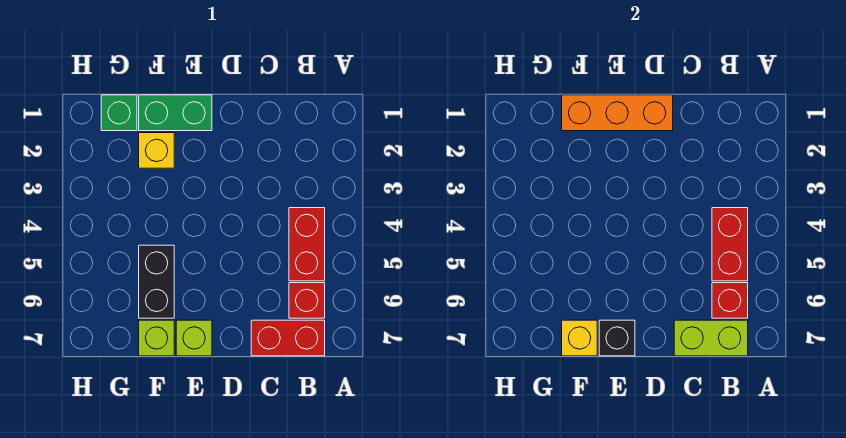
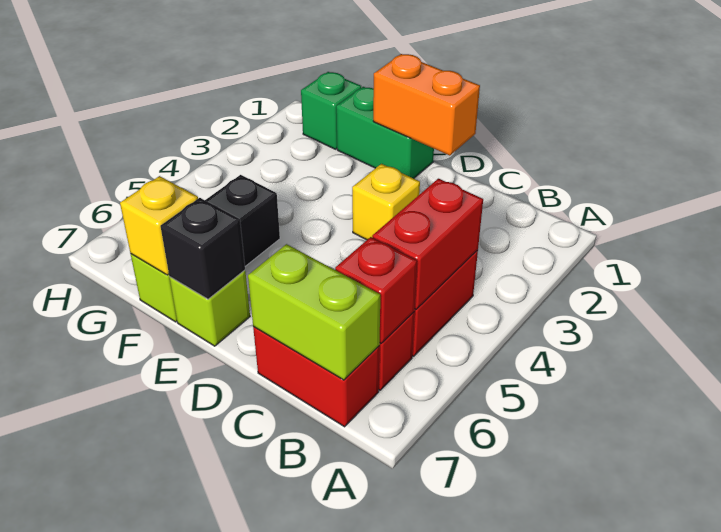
orange brick D1:F1 level 2 -> orange brick D1:E1 level 2
yellow brick F2 level 1 -> yellow brick D3 level 1

